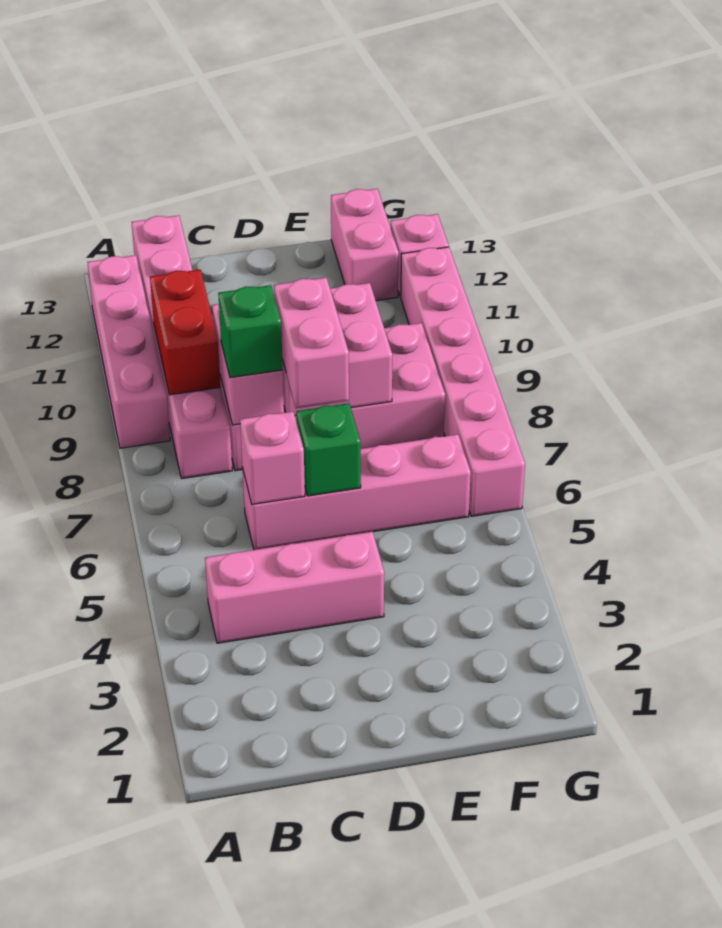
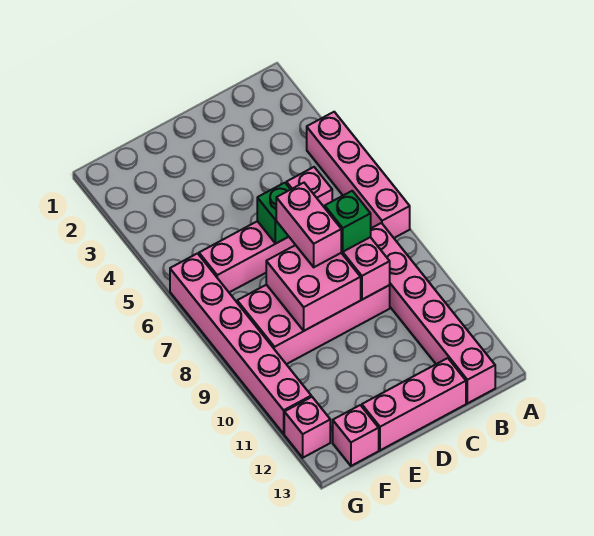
pink brick A9:A12 level 1 -> pink brick A4:A7 level 1
pink brick B4:D4 level 1 -> pink brick C13:E13 level 1
red brick B9:B10 level 2 -> none
pink brick F12:F13 level 1 -> pink brick F13 level 1

